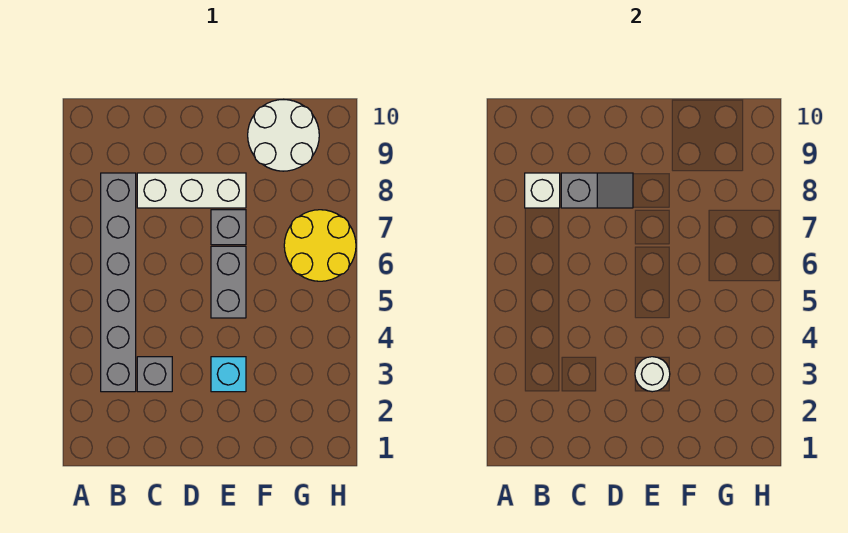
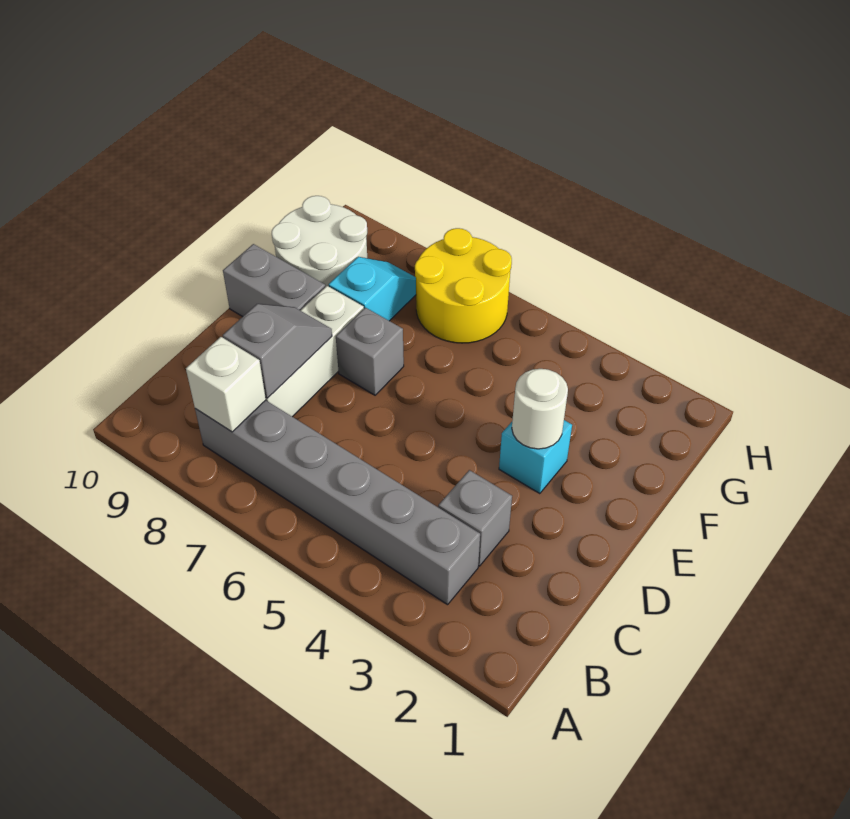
grey brick E5:E6 level 1 -> grey brick E9:E10 level 1
none -> cyan slope F8:G8 level 1 top F

